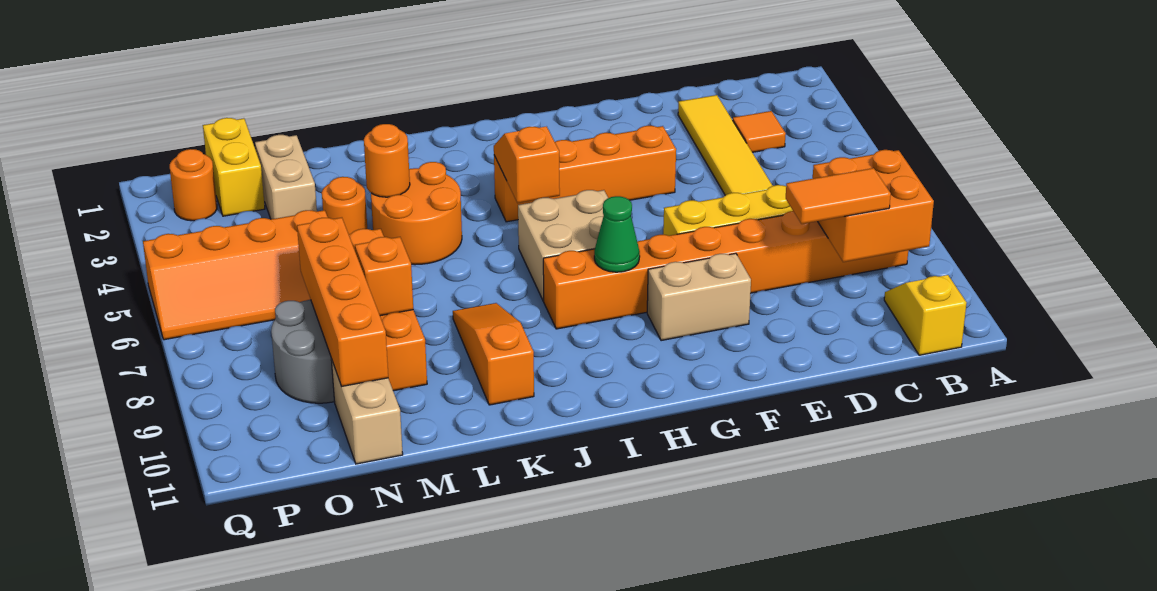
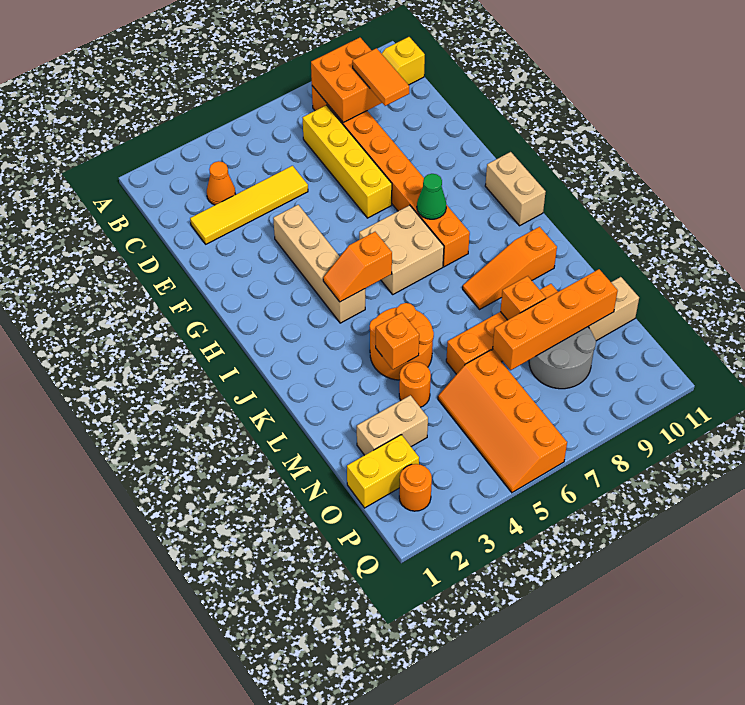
orange tile C3 level 1 -> orange cone C3 level 1
orange brick F4:I4 level 1 -> tan brick F4:I4 level 1
tan brick F9:G9 level 1 -> tan brick H11:I11 level 1
orange round brick L4 level 2 -> orange brick L4 level 2
orange slope N5:Q6 level 1 top 5 -> orange slope N5:Q6 level 1 top 6

